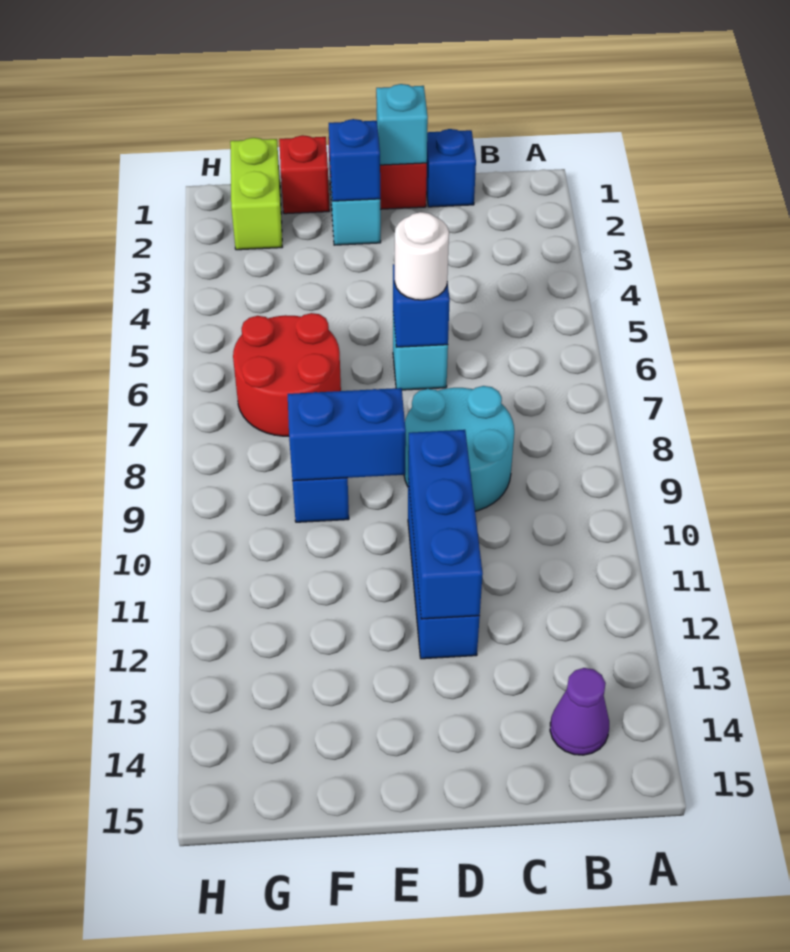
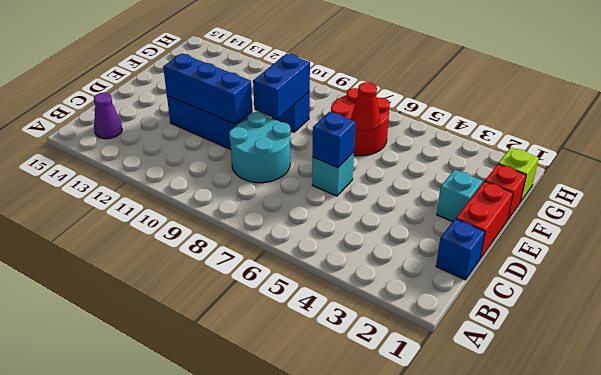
cyan brick D1 level 2 -> none
white round brick D6 level 3 -> none
blue brick E2 level 2 -> none
none -> red cone F6 level 2
lime brick G1:G2 level 1 -> lime brick G1 level 1

